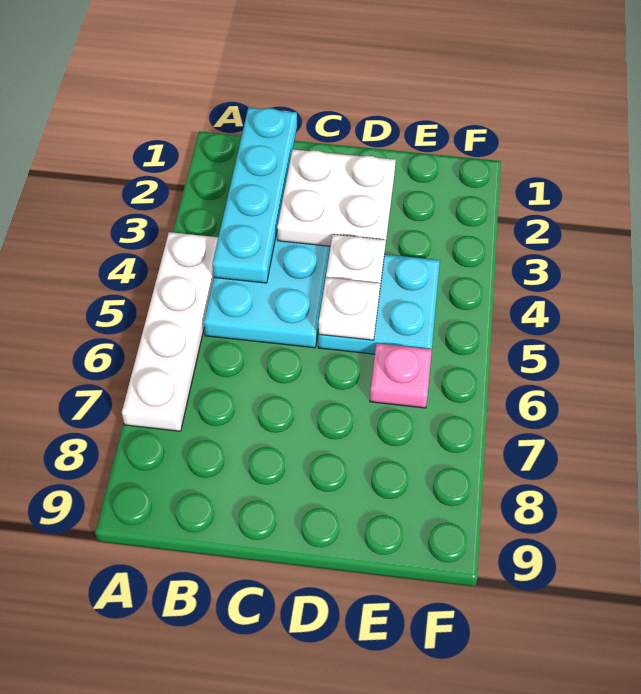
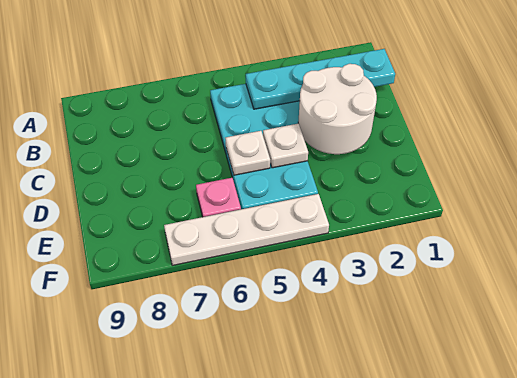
white plate A4:A7 level 1 -> white plate F4:F7 level 1
white plate C2:D3 level 2 -> white round brick C2:D3 level 2

